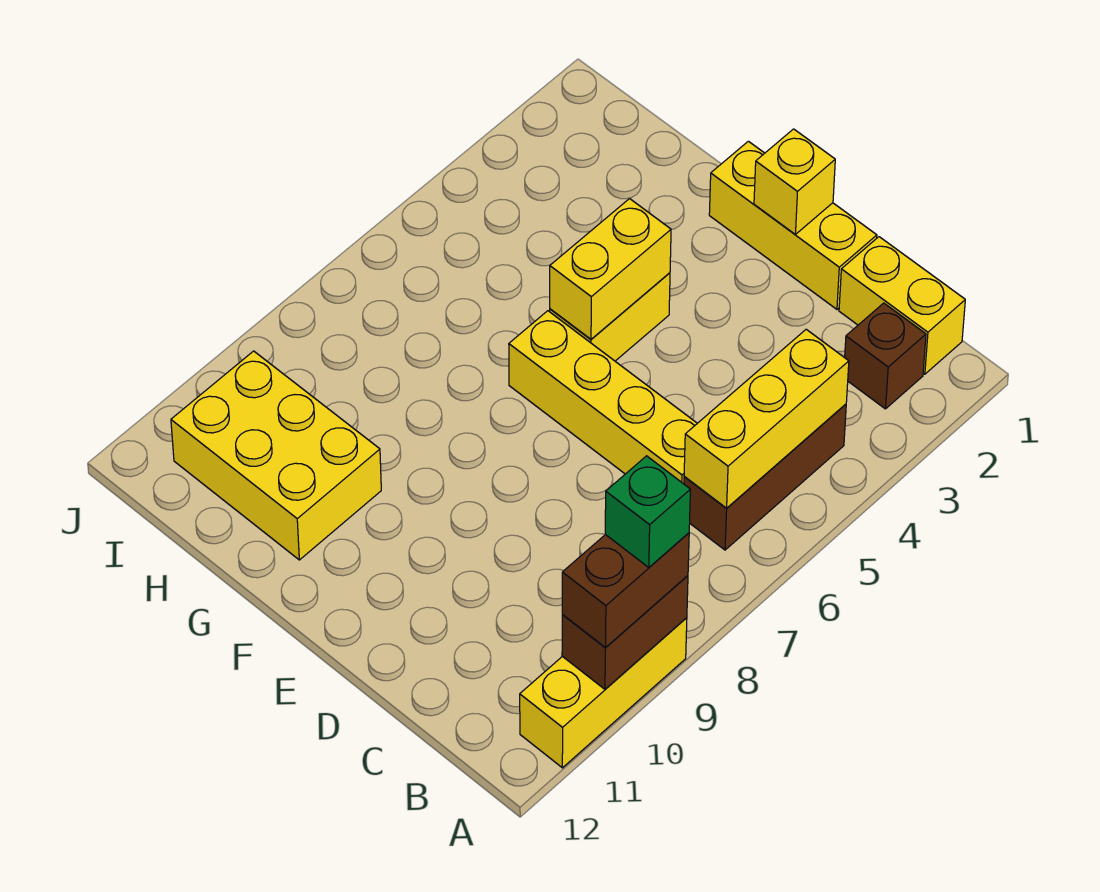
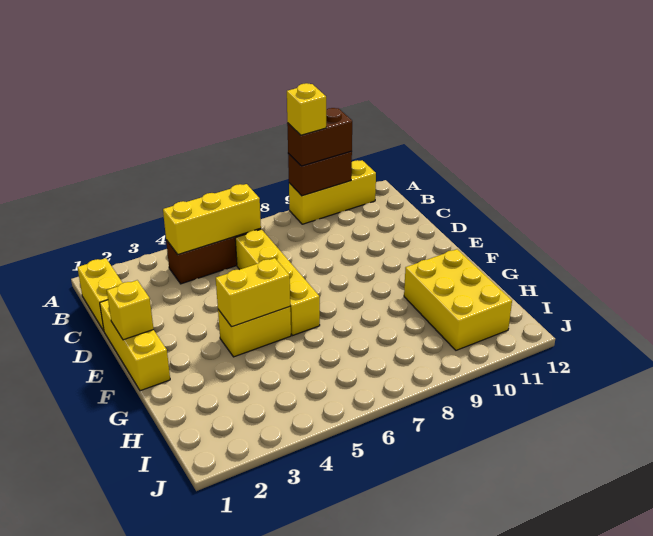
green brick A9 level 4 -> yellow brick A9 level 4
brown brick B2 level 1 -> none

